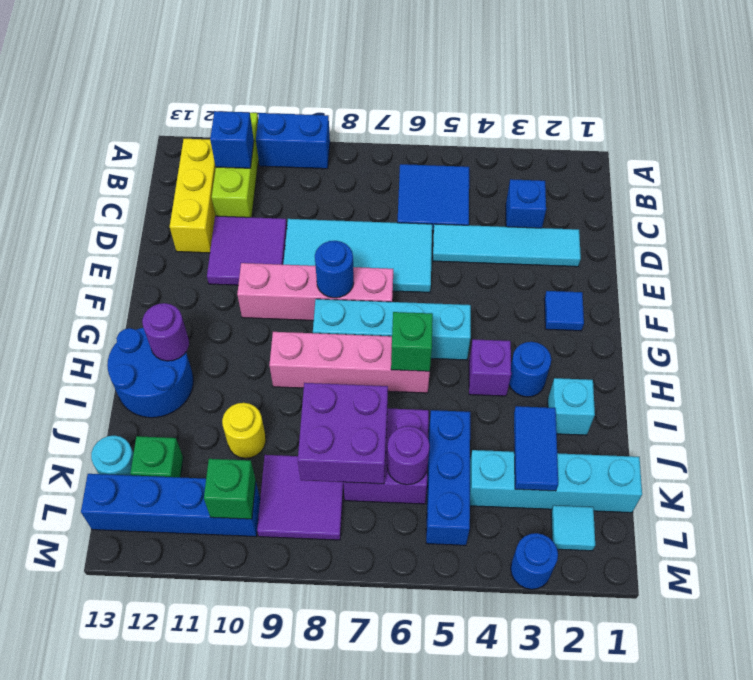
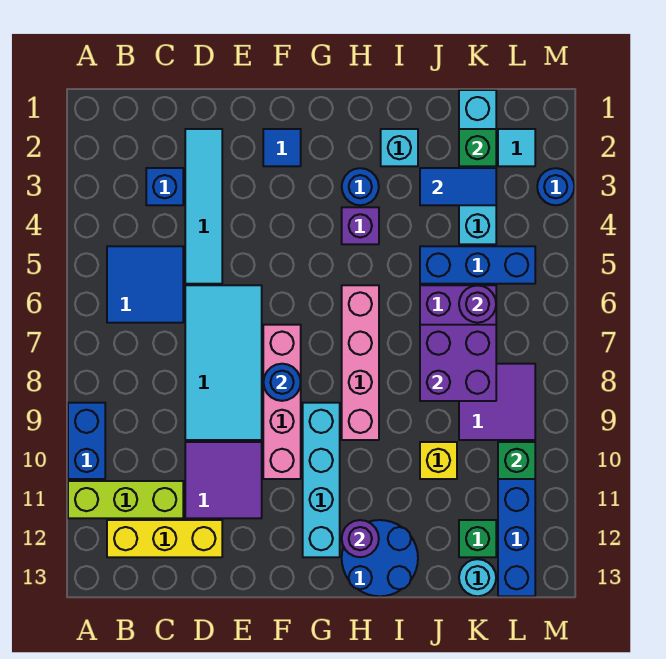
blue brick B11 level 2 -> none
cyan brick G5:G8 level 1 -> cyan brick G9:G12 level 1
green brick H6 level 2 -> green brick K2 level 2
yellow round brick J10 level 1 -> yellow brick J10 level 1

